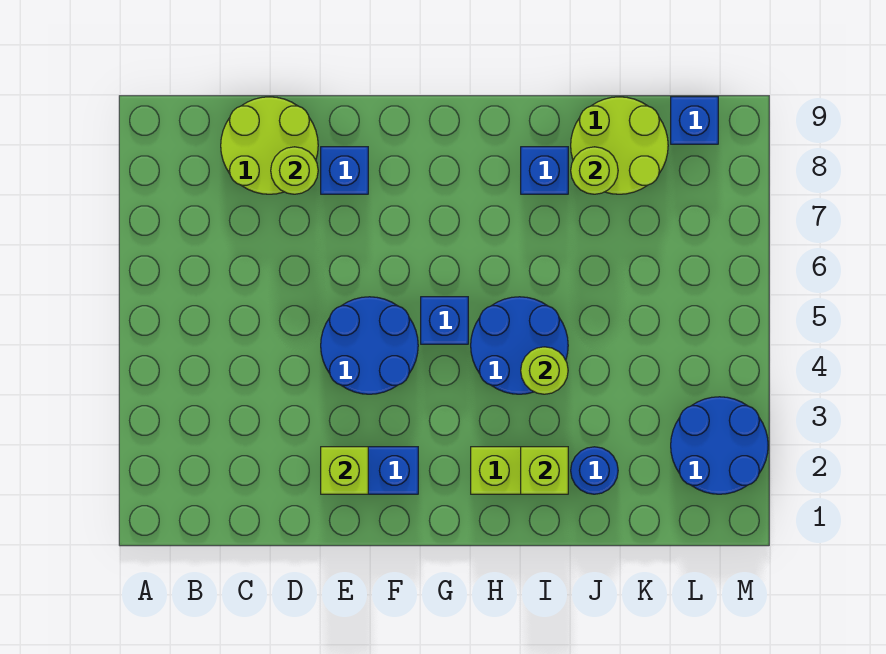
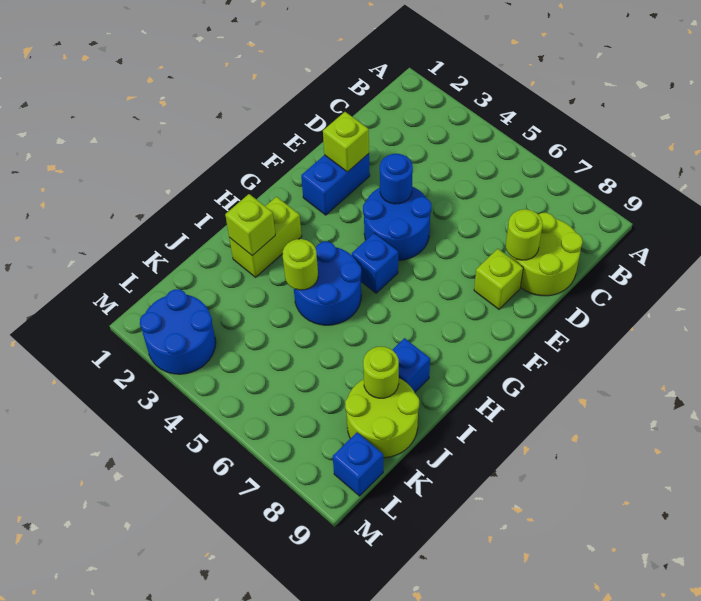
blue brick E8 level 1 -> lime brick E8 level 1
blue round brick J2 level 1 -> blue round brick E4 level 2

